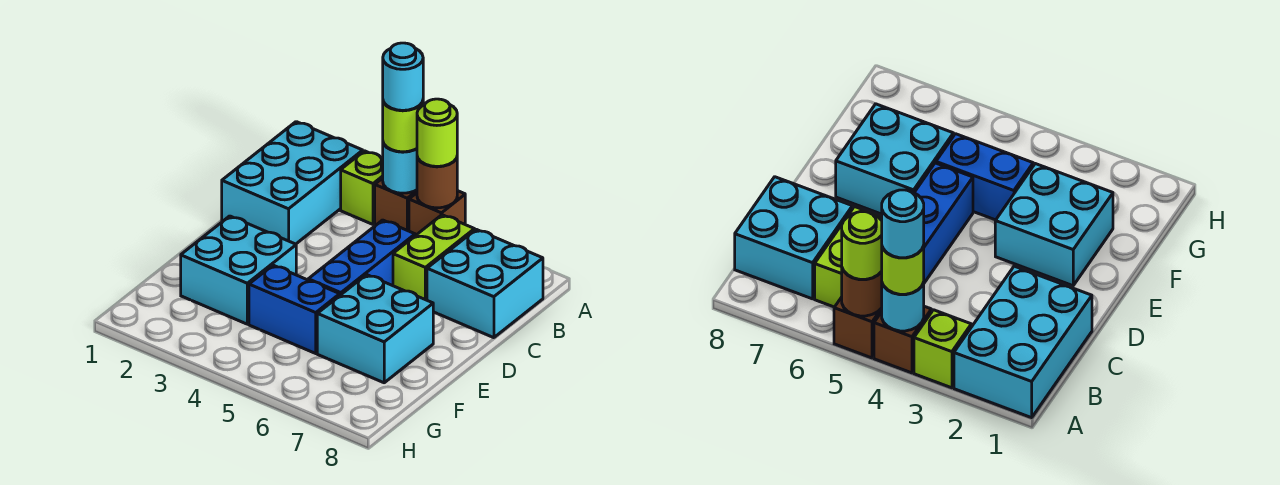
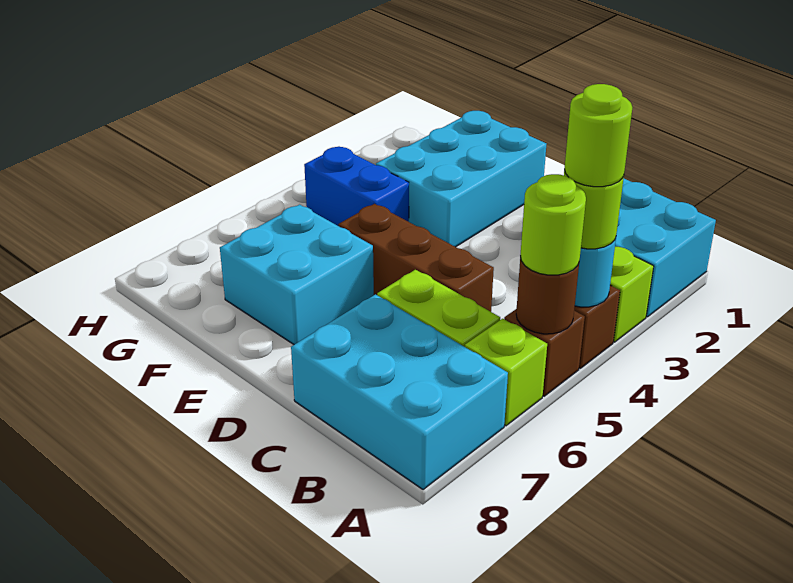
cyan round brick A4 level 4 -> lime round brick A4 level 4
none -> lime brick A6 level 1
cyan brick B7:C8 level 1 -> cyan brick A7:C8 level 1
blue brick C5:E5 level 1 -> brown brick C5:E5 level 1
cyan brick E2:F3 level 1 -> cyan brick E1:F3 level 1
blue brick F4:F5 level 1 -> blue brick F4:G4 level 1

